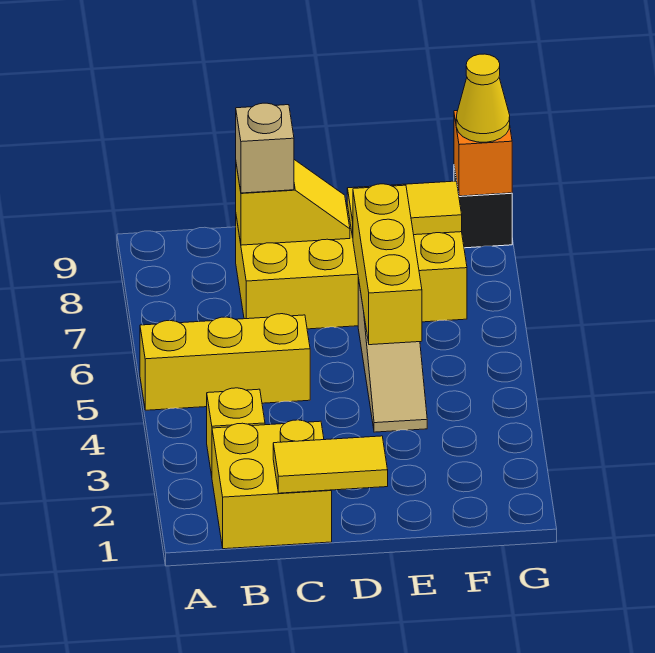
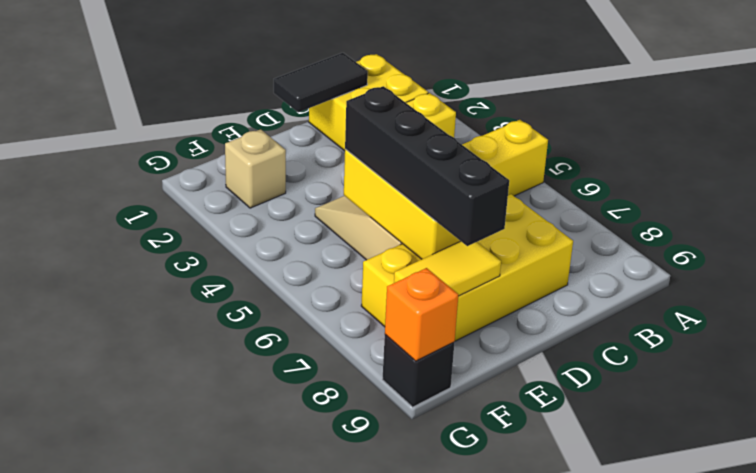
yellow tile C1:D1 level 2 -> black tile C1:D1 level 2
yellow slope C8:D8 level 2 top C -> none
tan brick C8 level 3 -> tan brick F2 level 1
none -> black brick E5:E8 level 3
yellow cone G9 level 3 -> none

